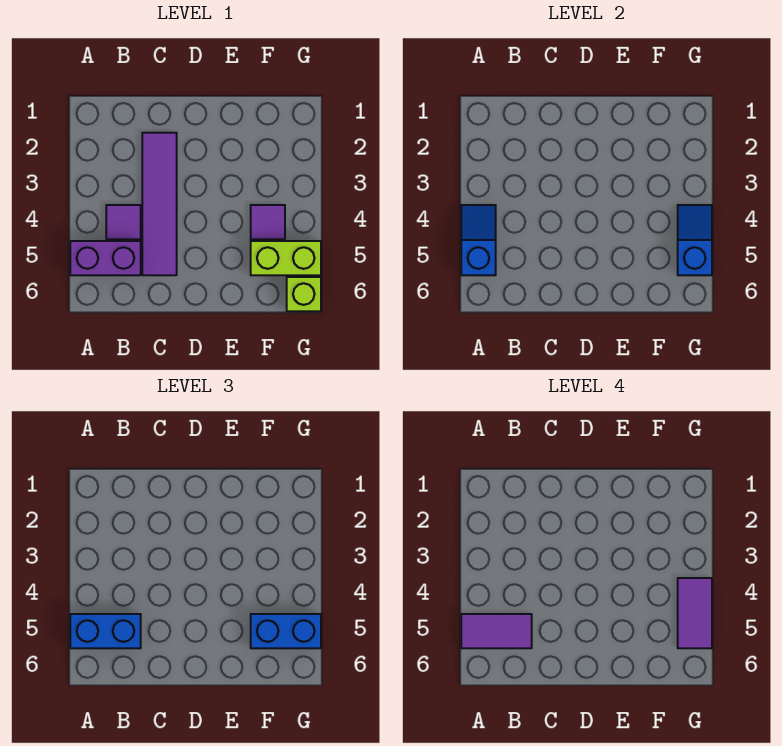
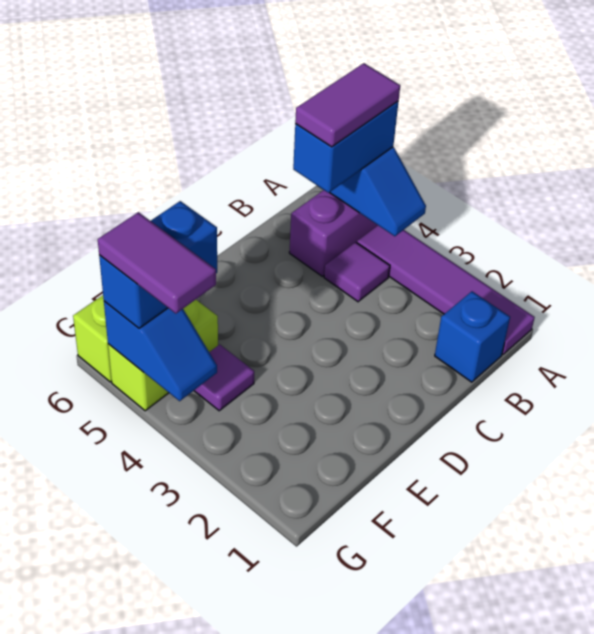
none -> blue brick B1 level 1
purple tile C2:C5 level 1 -> purple tile A1:A4 level 1

